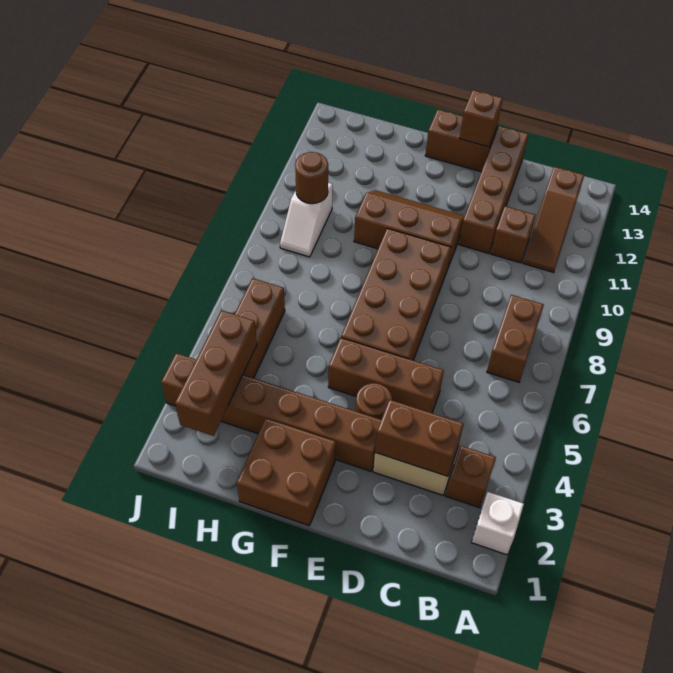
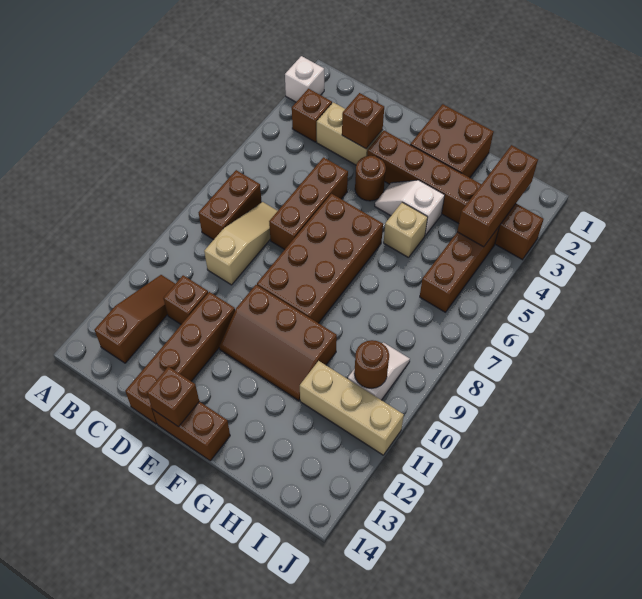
brown brick C3:D3 level 2 -> brown brick D3 level 2
none -> tan slope C7:C9 level 1 top 9
brown brick D5:F5 level 1 -> brown brick D5:D7 level 1
none -> white slope F4:G4 level 1 top G
none -> tan brick G5 level 1
none -> tan brick H11:J11 level 1

